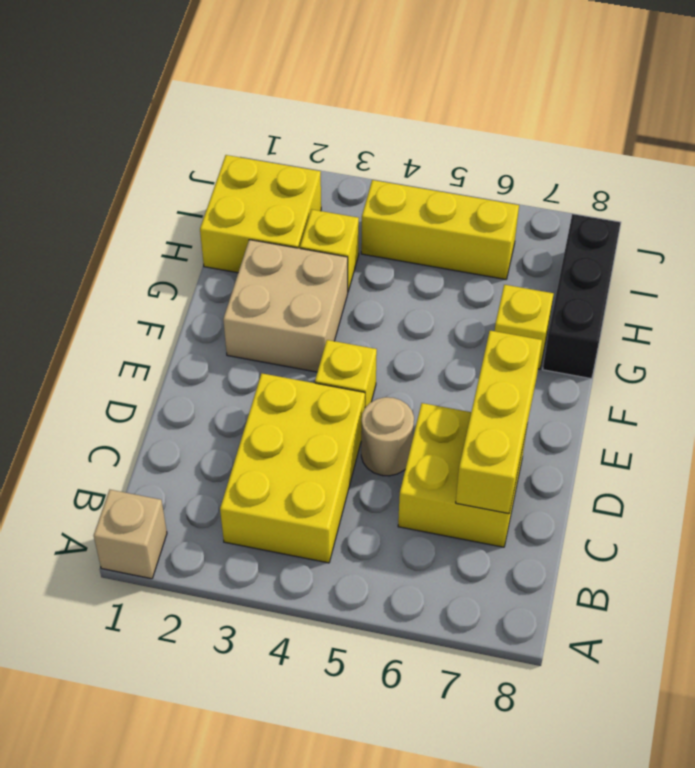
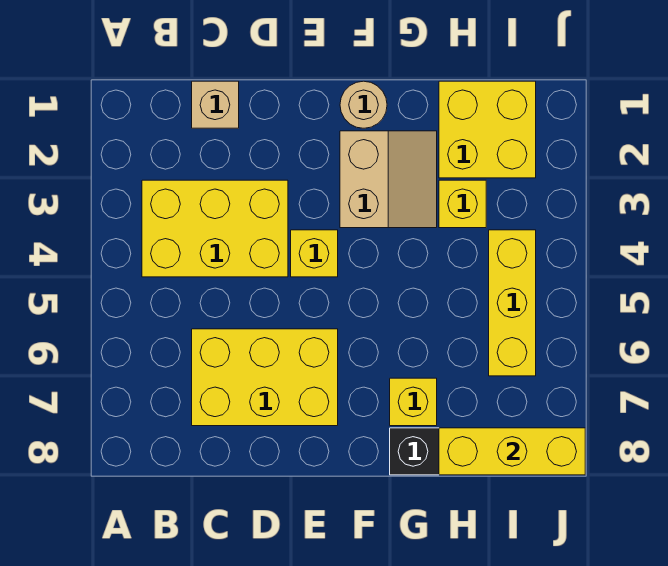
tan brick A1 level 1 -> tan brick C1 level 1
yellow brick C6:D7 level 1 -> yellow brick C6:E7 level 1
yellow brick C7:E7 level 2 -> yellow brick H8:J8 level 2
tan round brick D5 level 1 -> tan round brick F1 level 1
tan brick F2:G3 level 1 -> tan slope F2:G3 level 1 top F

